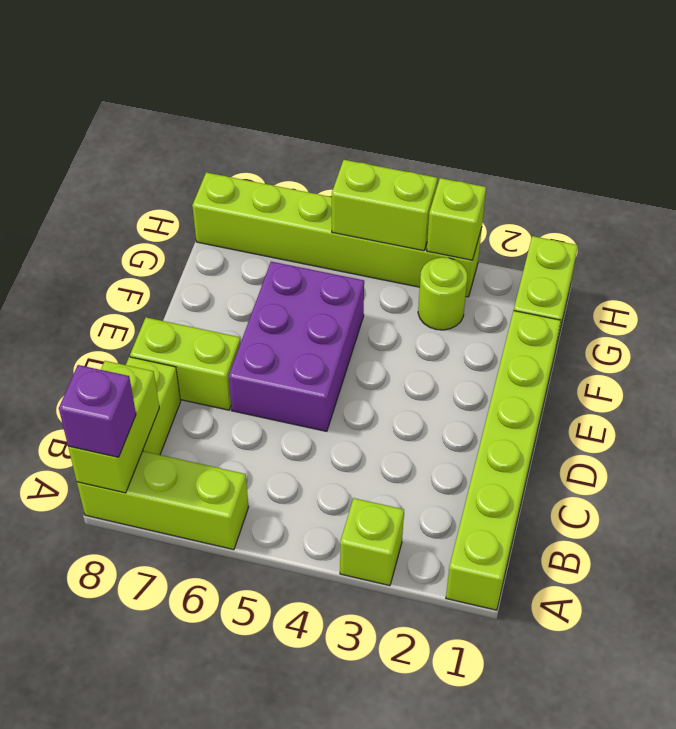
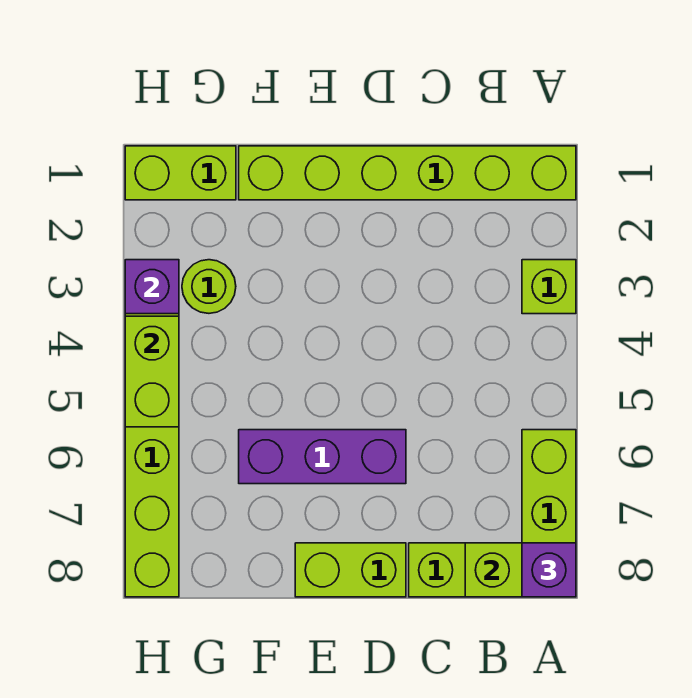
purple brick D5:F6 level 1 -> purple brick D6:F6 level 1
lime brick D7:D8 level 1 -> lime brick D8:E8 level 1
lime brick H3 level 2 -> purple brick H3 level 2

